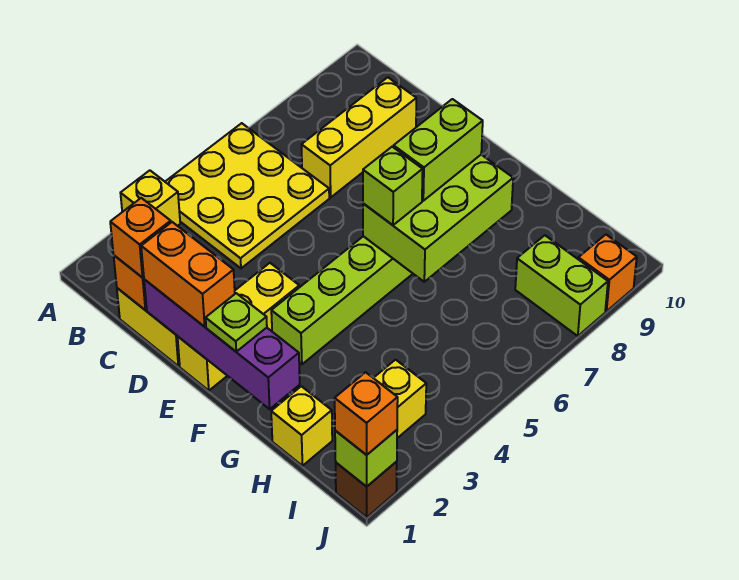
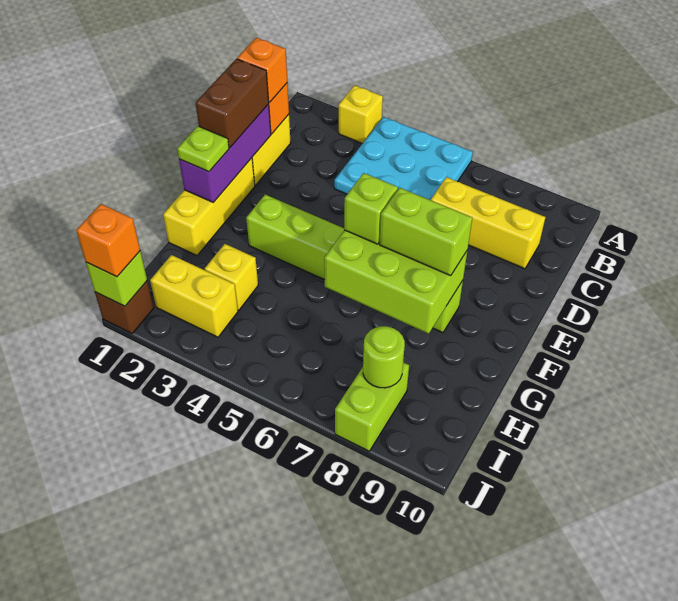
yellow plate A4:C6 level 1 -> cyan plate A4:C6 level 1
purple brick D1:G1 level 2 -> purple brick D1:F1 level 2
orange brick D1:E1 level 3 -> brown brick D1:E1 level 3
yellow brick E1:E3 level 1 -> yellow brick E1:G1 level 1
yellow brick H1 level 1 -> yellow brick H3 level 1
none -> lime round brick I8 level 2
orange brick J9 level 1 -> none

